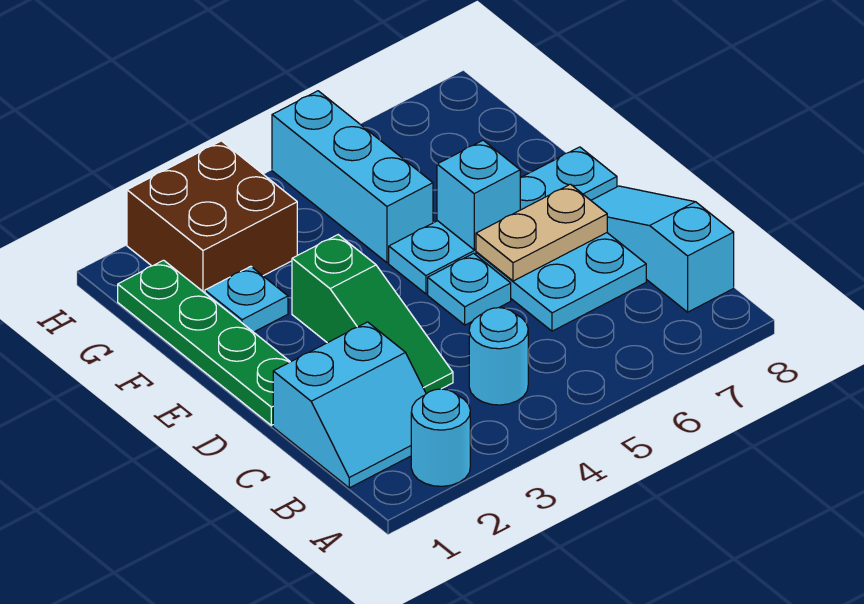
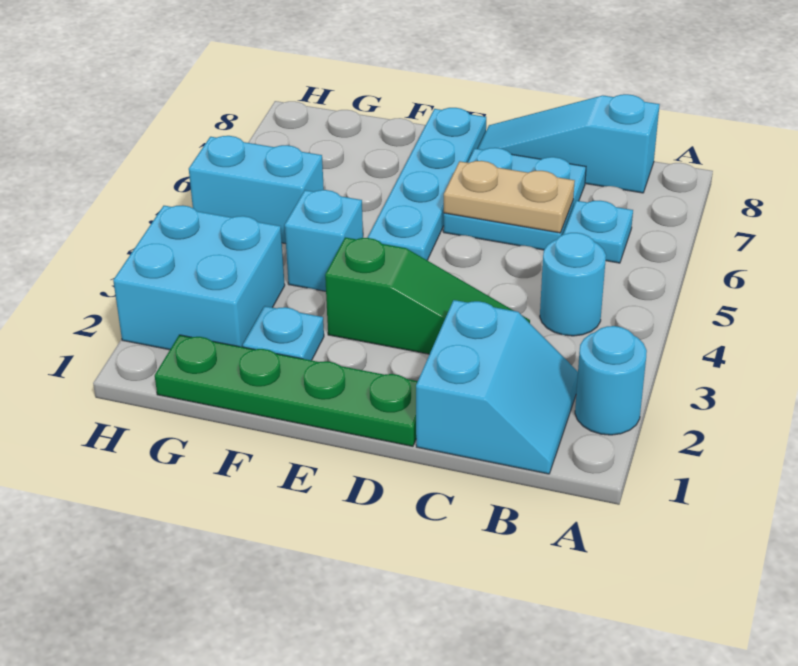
cyan plate D5 level 1 -> cyan plate B6 level 1
tan plate D6:D7 level 2 -> tan plate C6:D6 level 2
cyan brick E6 level 2 -> cyan brick F4 level 1
cyan brick F5:H5 level 1 -> cyan brick G5:H5 level 1
brown brick G2:H3 level 1 -> cyan brick G2:H3 level 1

